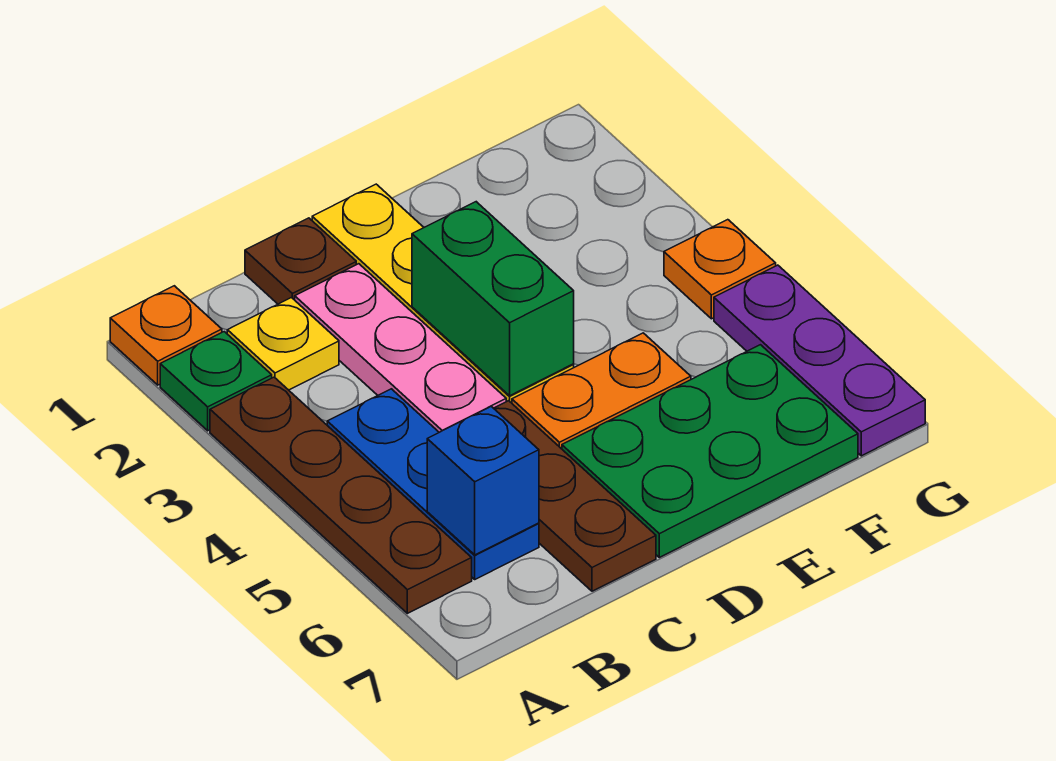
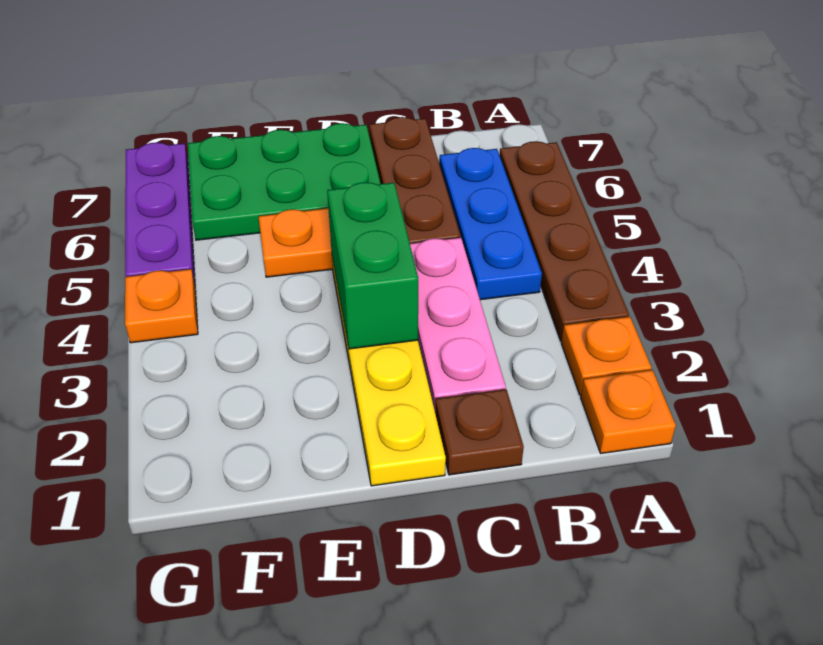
green plate A2 level 1 -> orange plate A2 level 1
yellow plate B2 level 1 -> none
blue brick B6 level 2 -> none

